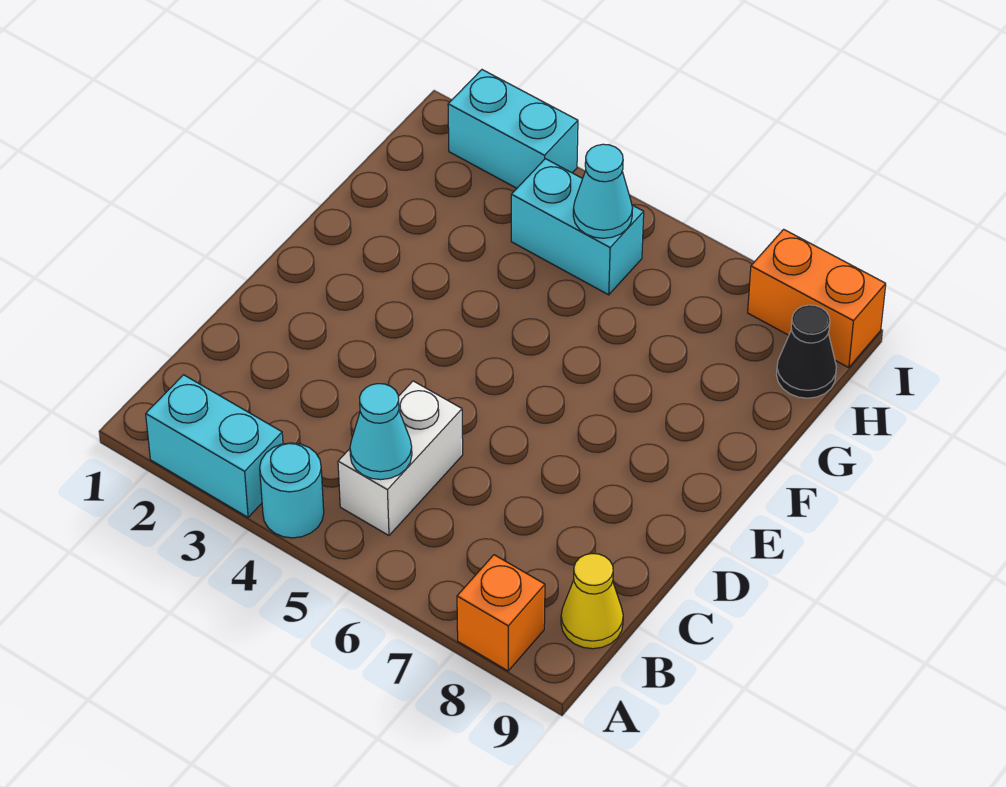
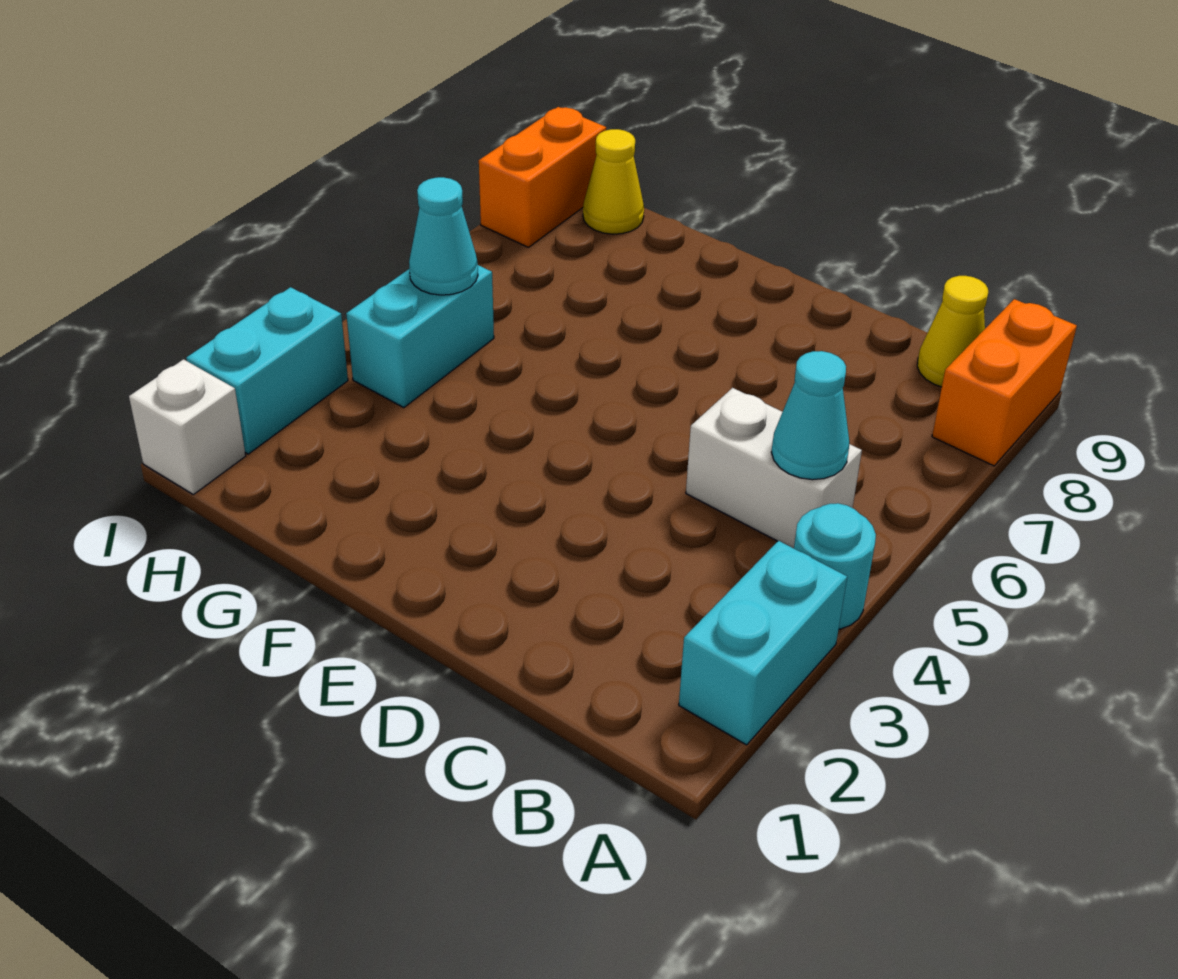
orange brick A8 level 1 -> orange brick A8:A9 level 1
black cone H9 level 1 -> yellow cone H9 level 1
none -> white brick I1 level 1

